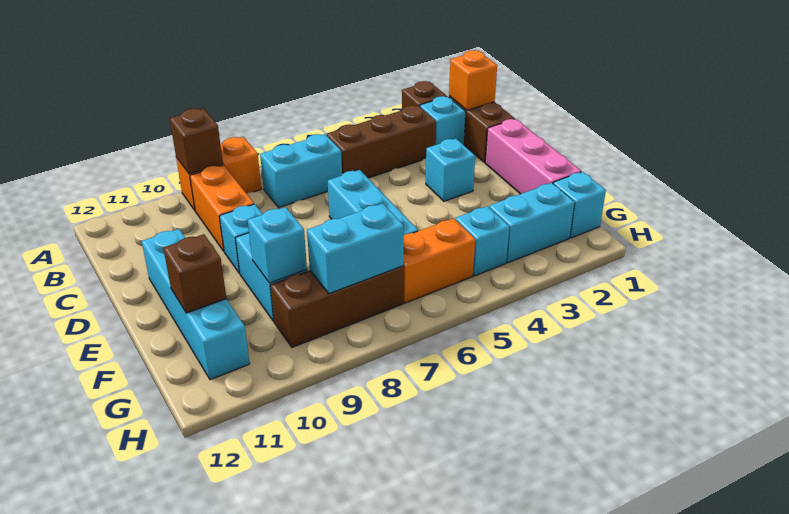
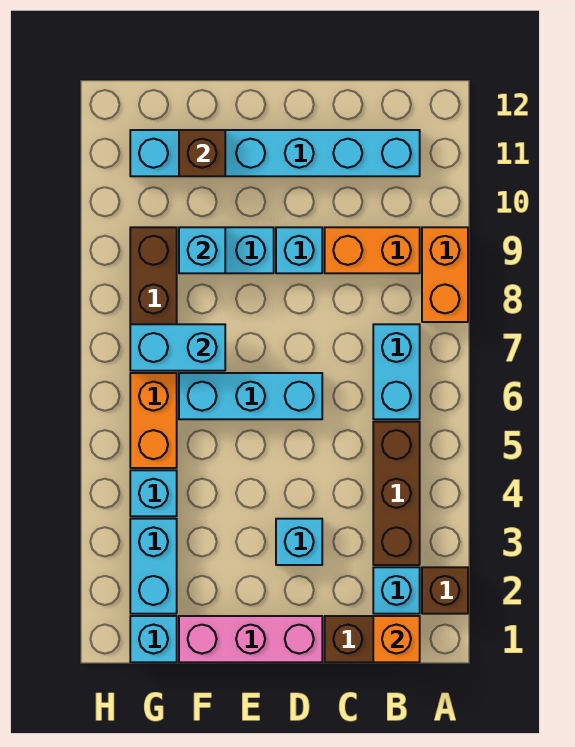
brown brick A9 level 2 -> none
cyan brick D11:G11 level 1 -> cyan brick B11:G11 level 1
cyan brick G7:G8 level 2 -> cyan brick F7:G7 level 2

